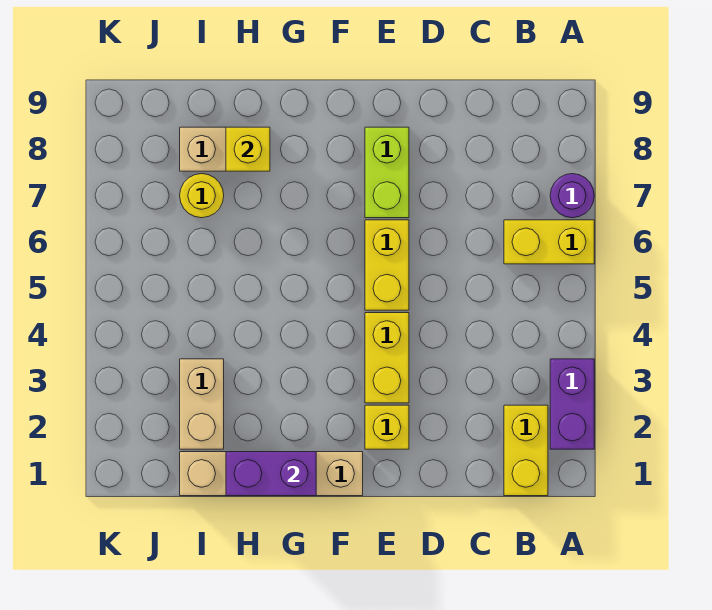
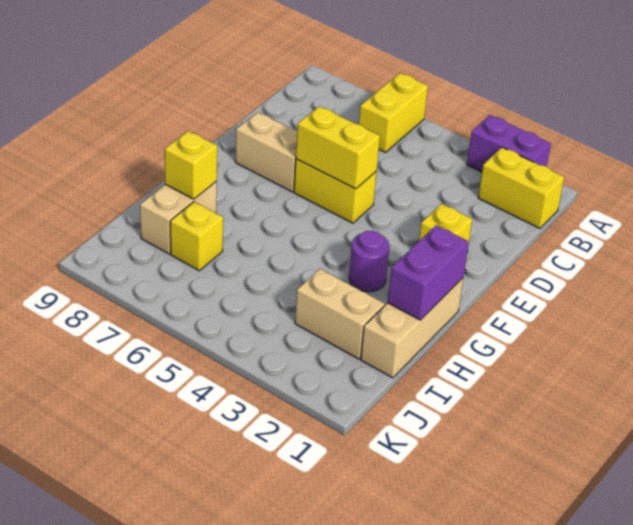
purple round brick A7 level 1 -> purple round brick G3 level 1
yellow brick E3:E4 level 1 -> yellow brick E5:E6 level 2
lime brick E7:E8 level 1 -> tan brick E7:E8 level 1
tan brick F1:I1 level 1 -> tan brick G1:I1 level 1
yellow round brick I7 level 1 -> yellow brick I7 level 1

